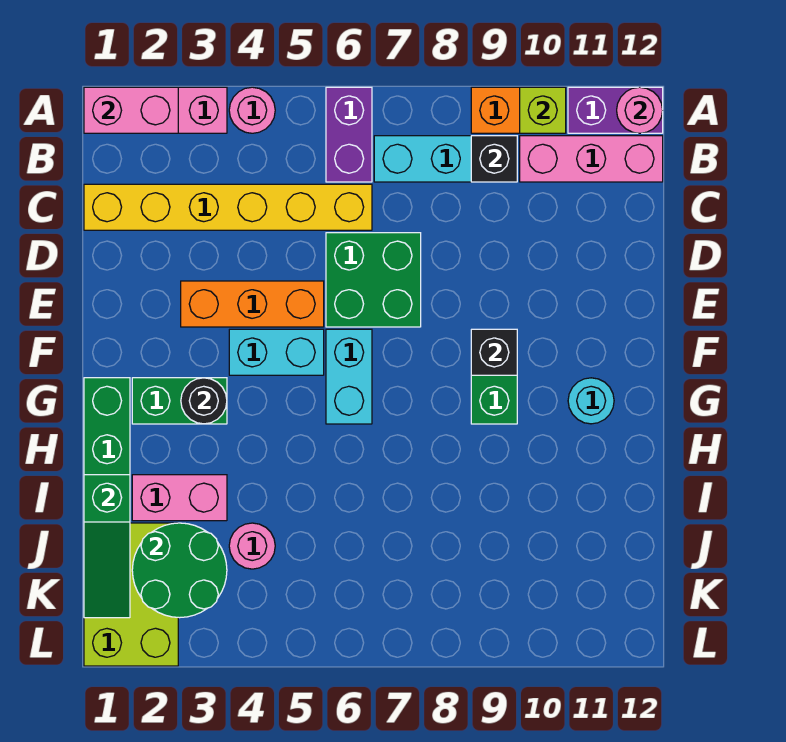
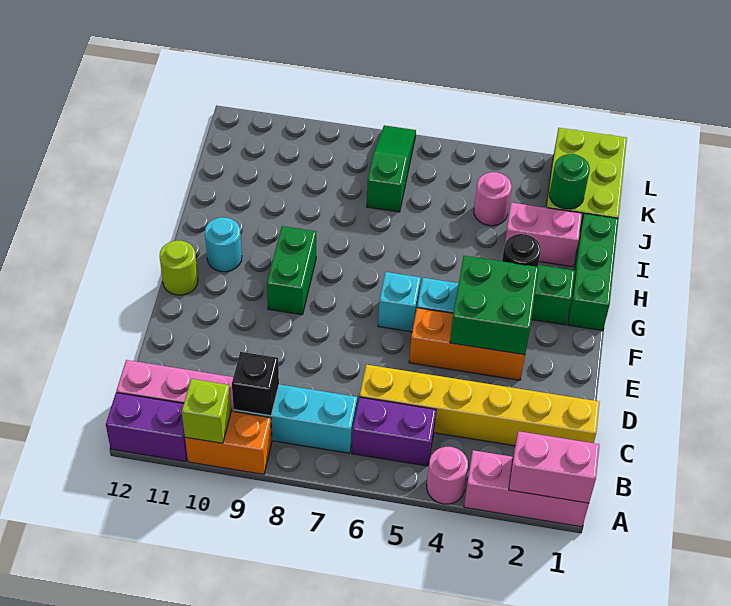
purple brick A6:B6 level 1 -> purple brick B5:B6 level 1
pink round brick A12 level 2 -> none
green brick D6:E7 level 1 -> green brick E3:F4 level 2
cyan brick F6:G6 level 1 -> cyan brick F6 level 1
black brick F9 level 2 -> none
none -> lime round brick F12 level 1
green slope I1:K1 level 2 top I -> green slope J7:L7 level 1 top J
green round brick J2:K3 level 2 -> green round brick J2 level 2

